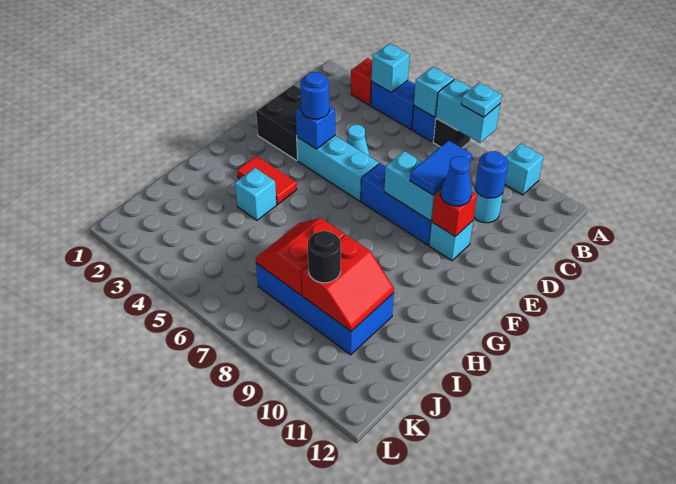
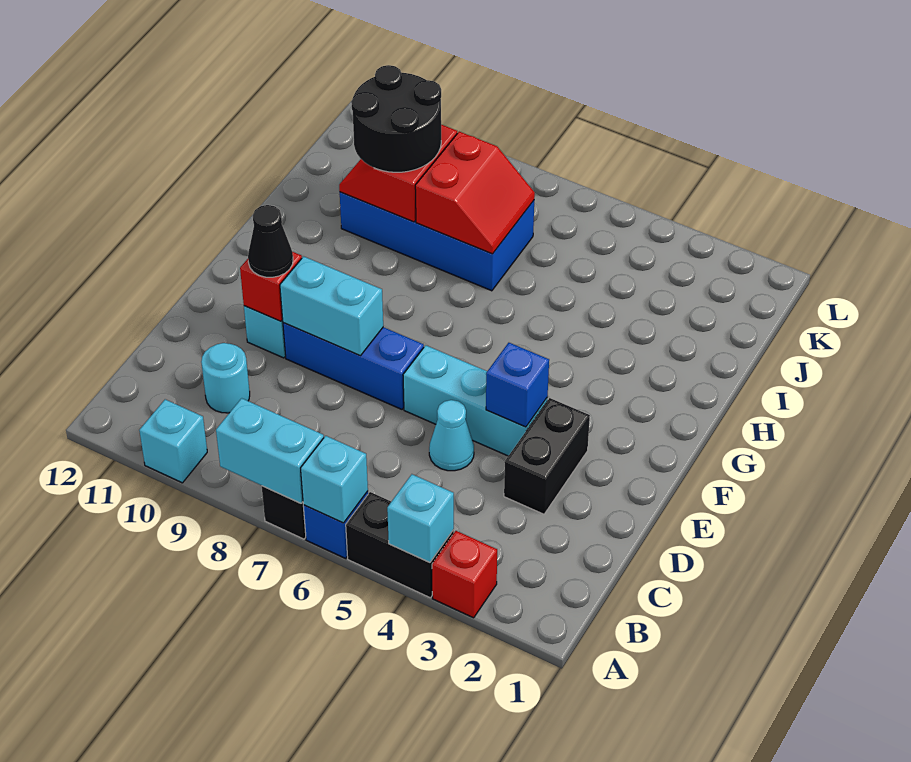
blue brick A4:A5 level 1 -> black brick A4:A5 level 1
cyan plate A8 level 3 -> none
blue round brick C10 level 2 -> none
black brick D2:E3 level 1 -> black brick D3:E3 level 1
blue tile D9:E9 level 3 -> none
blue round brick E4 level 3 -> none
blue cone E10 level 3 -> black cone E10 level 3
red tile G3:G4 level 1 -> none
cyan brick H4 level 1 -> none
black round brick J9 level 3 -> black round brick I9:J10 level 3

